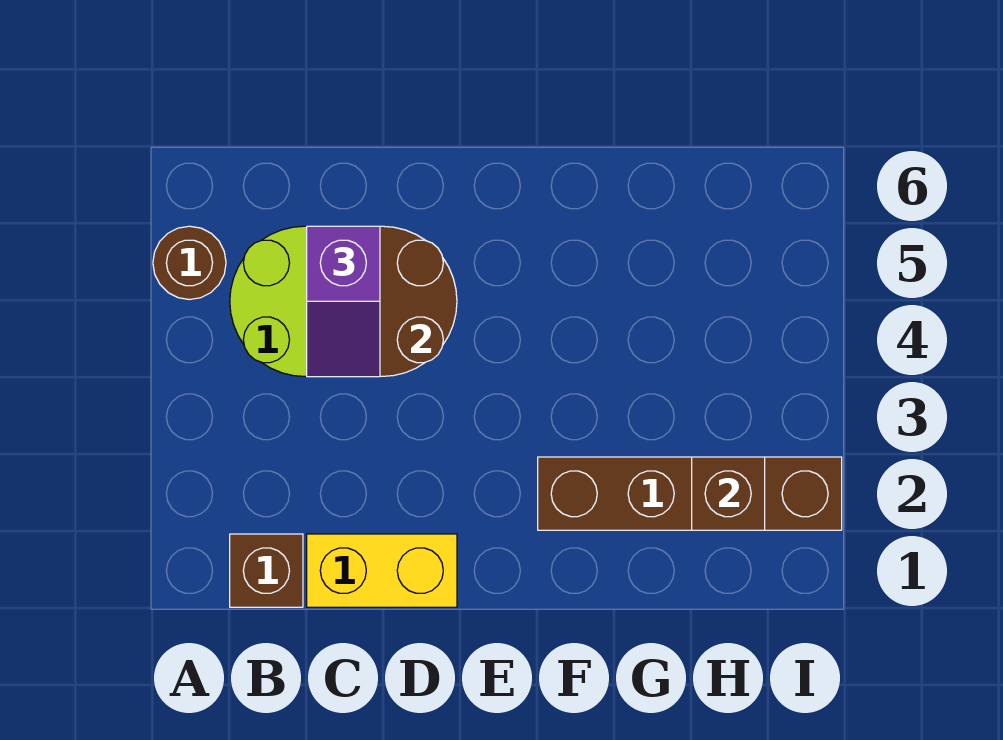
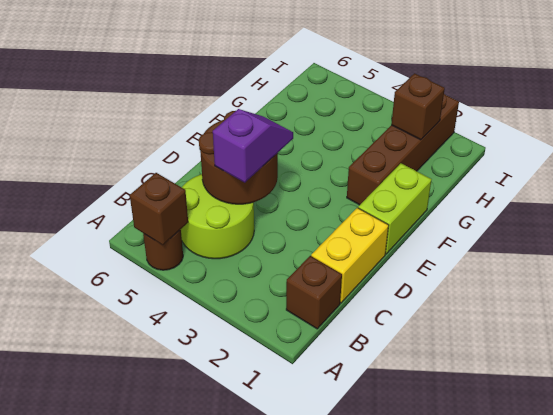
none -> brown brick A5 level 2
purple slope C4:C5 level 3 top 5 -> purple slope C4:D4 level 3 top C
none -> lime brick E1:F1 level 1

